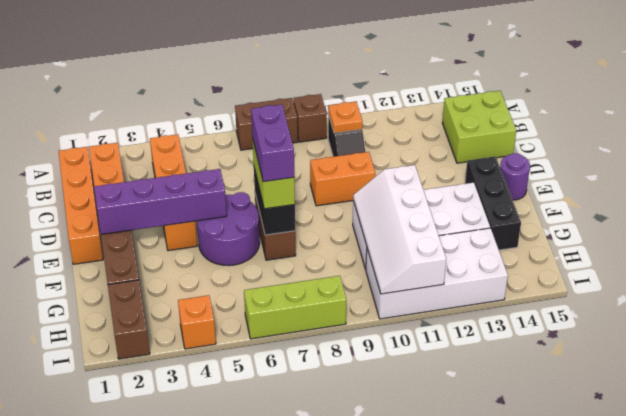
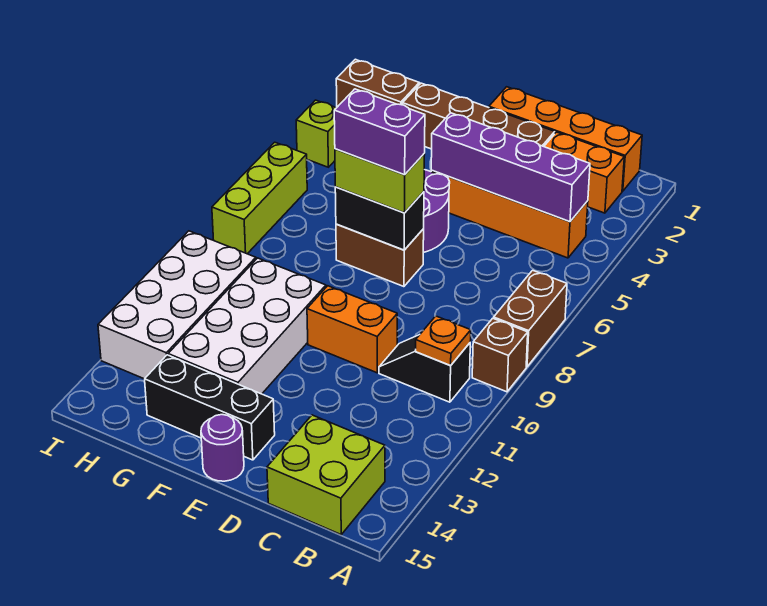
orange brick D9:D10 level 1 -> orange brick D10:E10 level 1
purple brick E2:E5 level 2 -> purple brick B4:E4 level 2
white slope F10:I11 level 2 top 11 -> none
orange brick I4 level 1 -> lime brick I4 level 1

